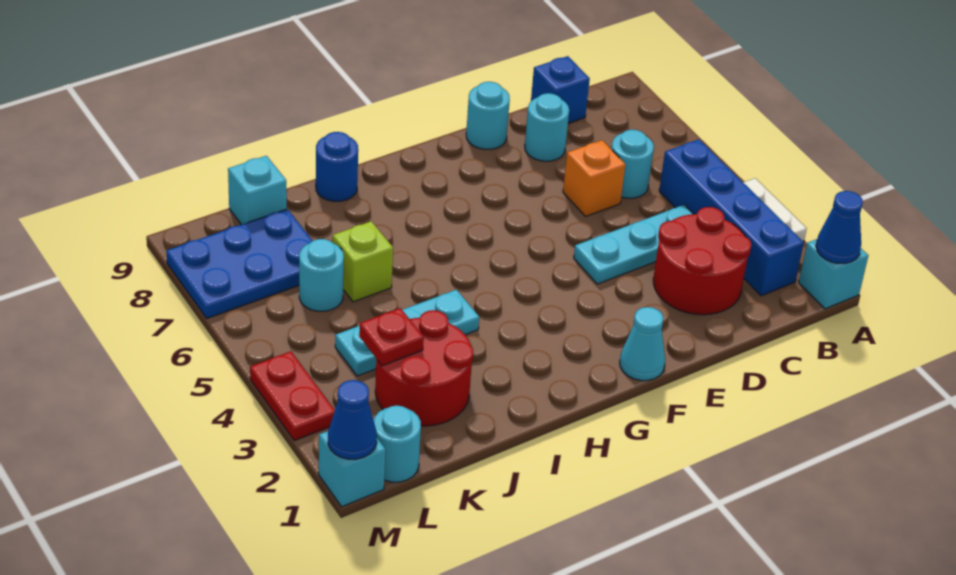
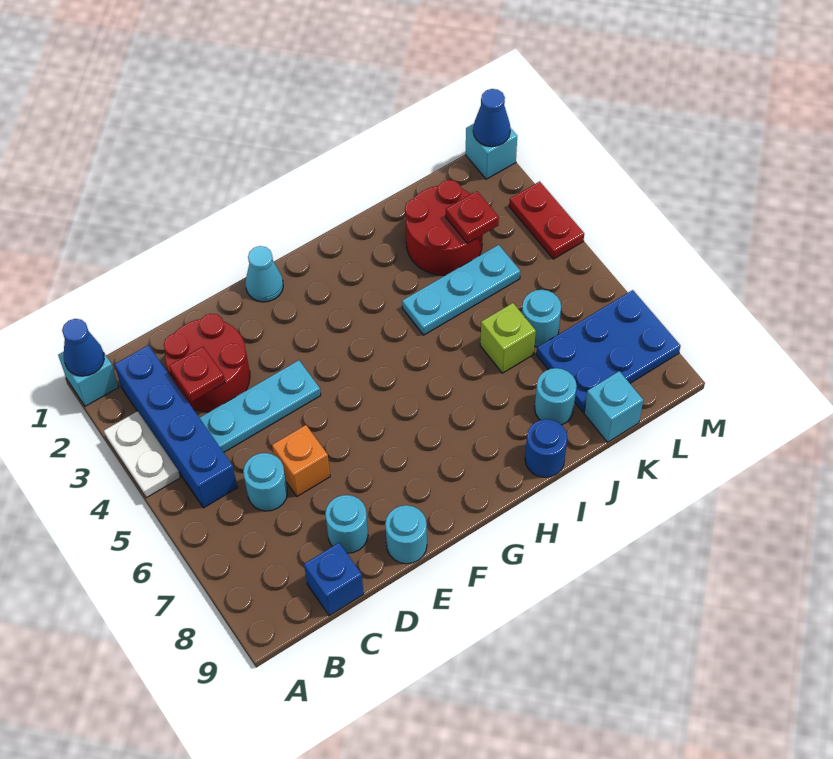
none -> red plate C3 level 2
cyan round brick L1 level 1 -> cyan round brick J8 level 1

